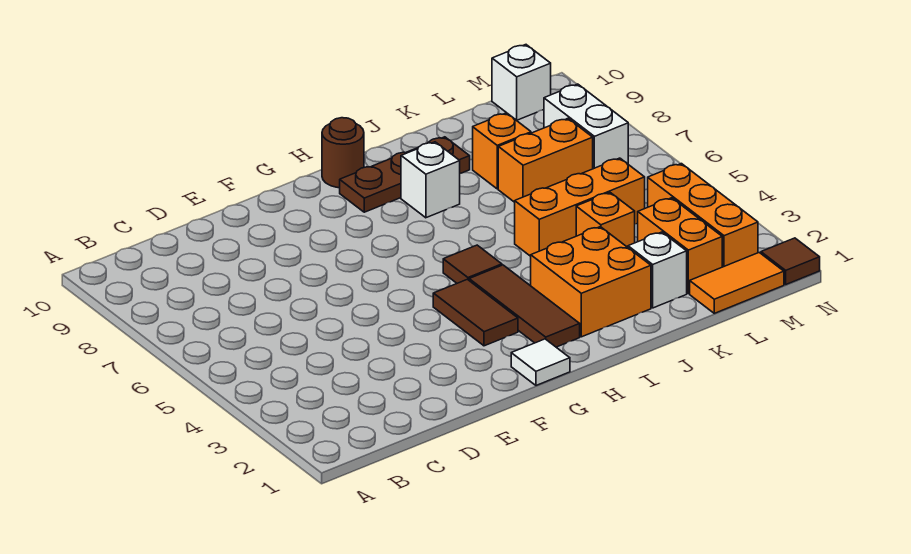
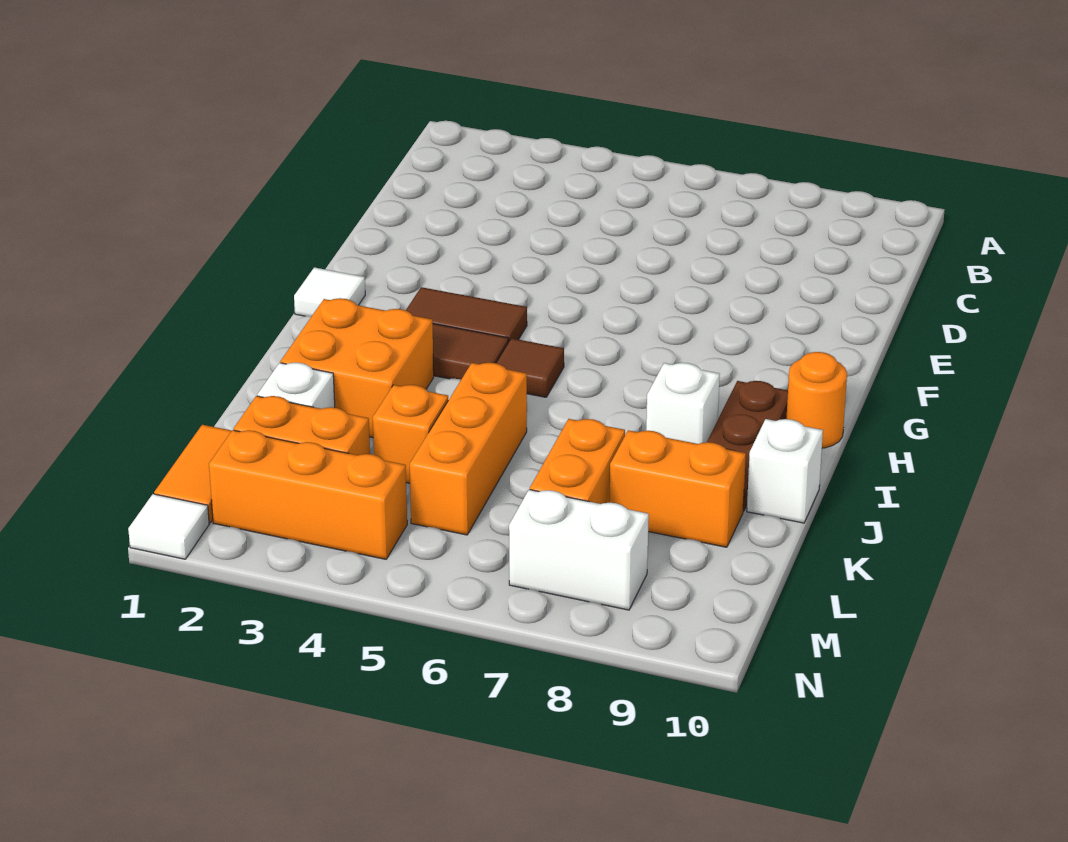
brown round brick H10 level 1 -> orange round brick H10 level 1
orange brick K8 level 1 -> orange brick K8:K9 level 1
white brick M10 level 1 -> white brick J10 level 1
brown tile N1 level 1 -> white tile N1 level 1

